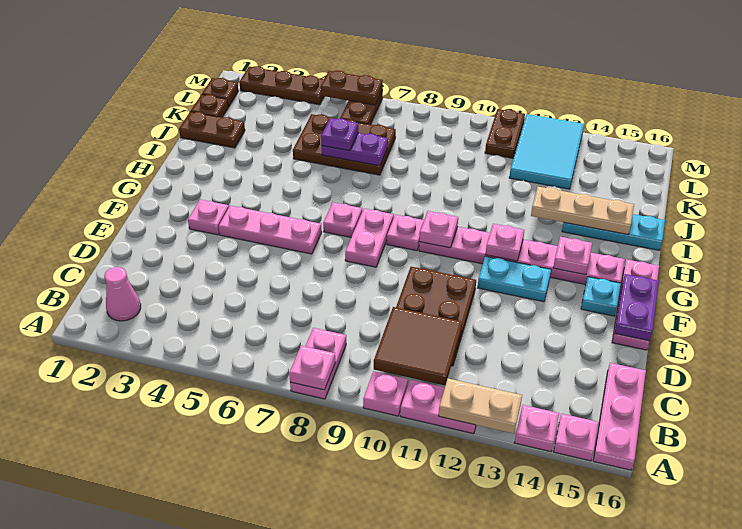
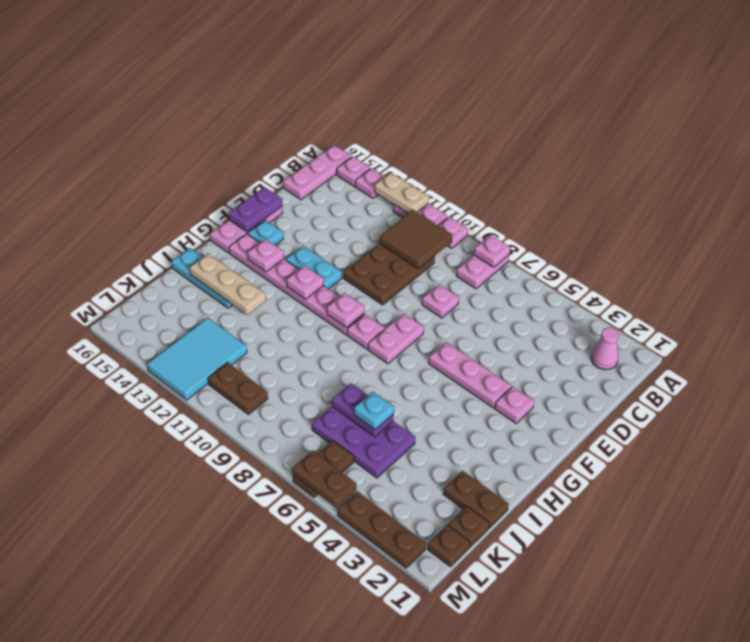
pink plate G7 level 1 -> pink plate D8 level 1
brown plate J5:K7 level 1 -> purple plate J5:K7 level 1
purple plate J6 level 3 -> cyan plate J6 level 3
brown plate L11:M11 level 1 -> brown plate L10:L11 level 1

